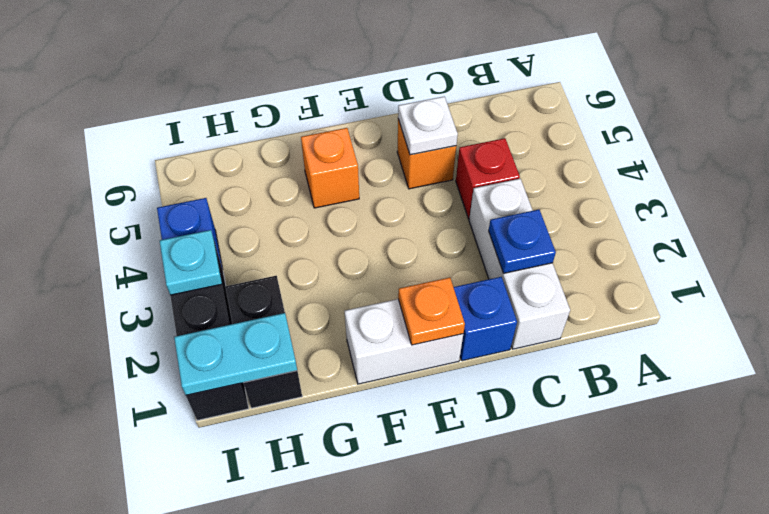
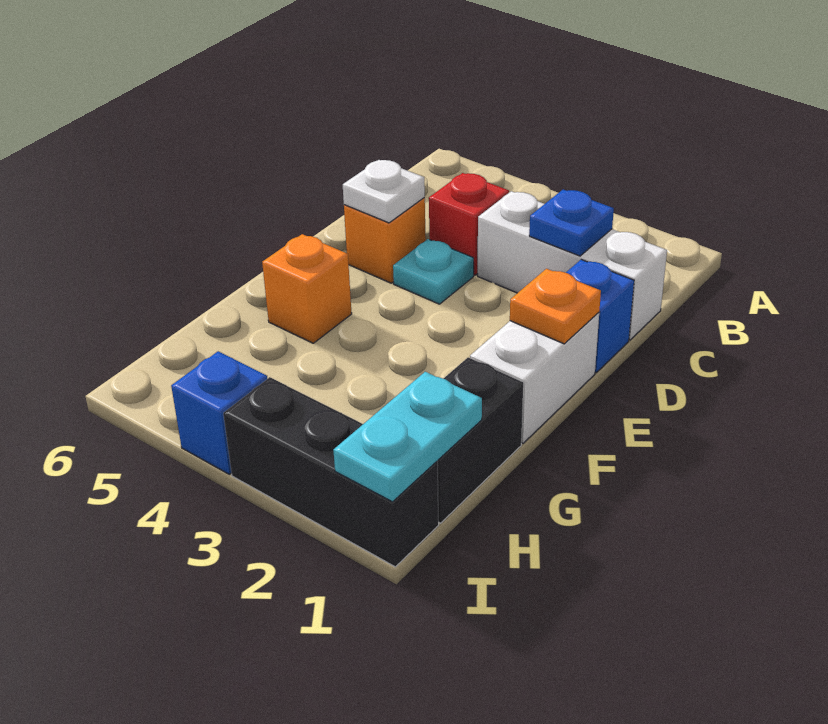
black brick H1:H2 level 1 -> black brick G1:H1 level 1
cyan plate I3 level 2 -> cyan plate D4 level 1

